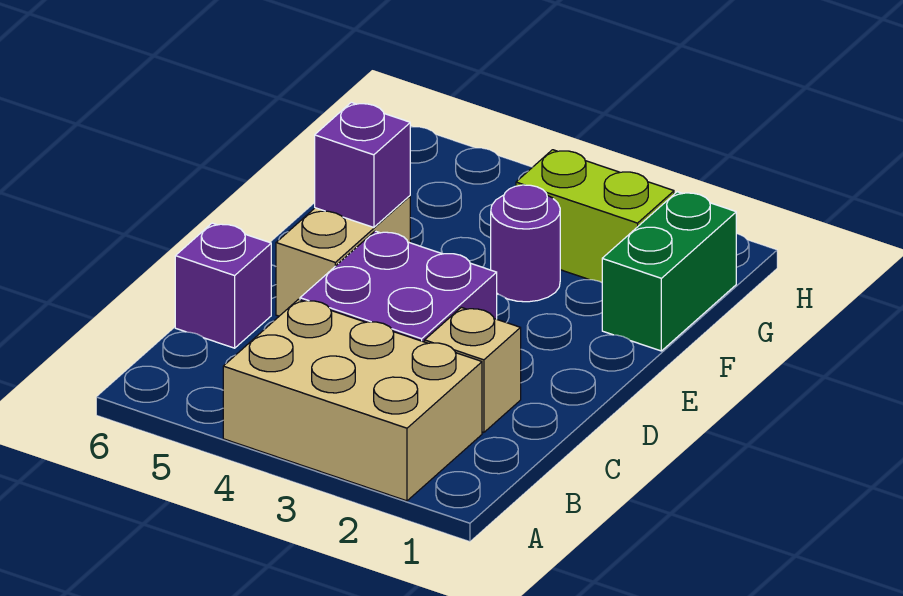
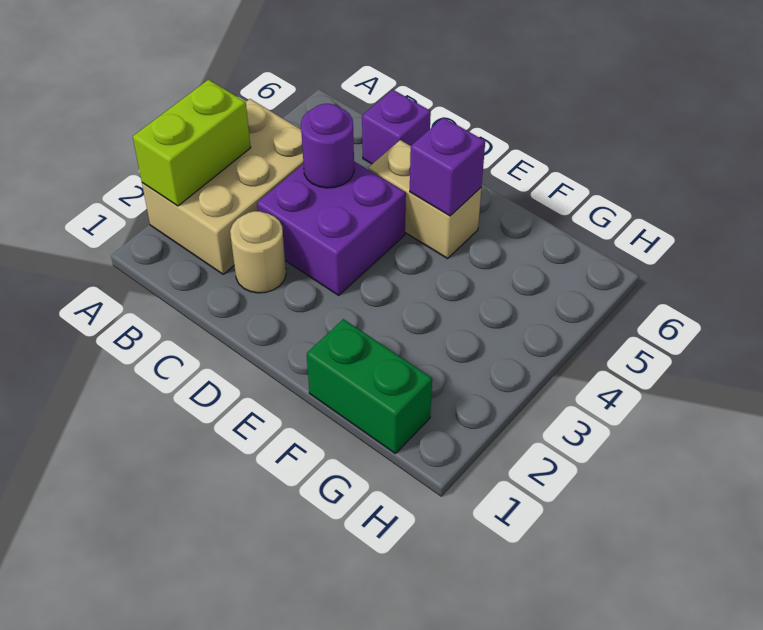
tan brick C2 level 1 -> tan round brick C2 level 1
purple round brick F3 level 1 -> purple round brick C4 level 2
lime brick G2:G3 level 1 -> lime brick A2:A3 level 2

